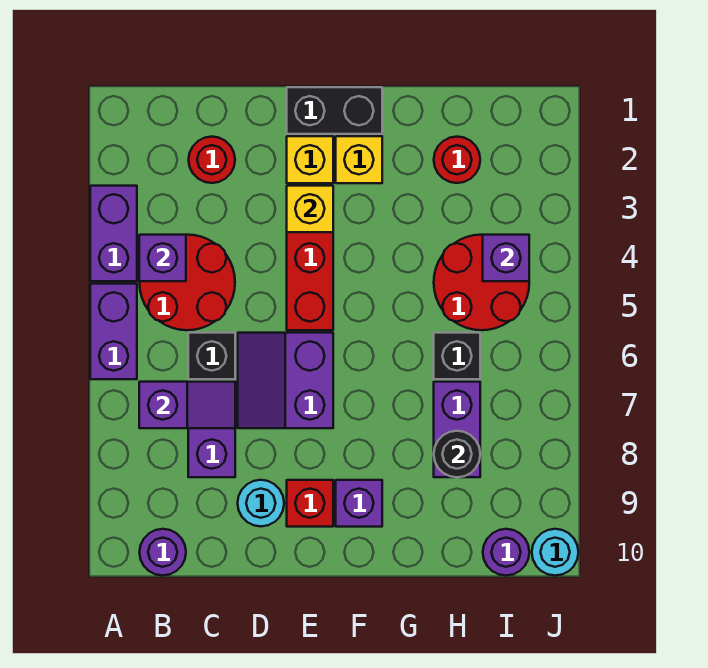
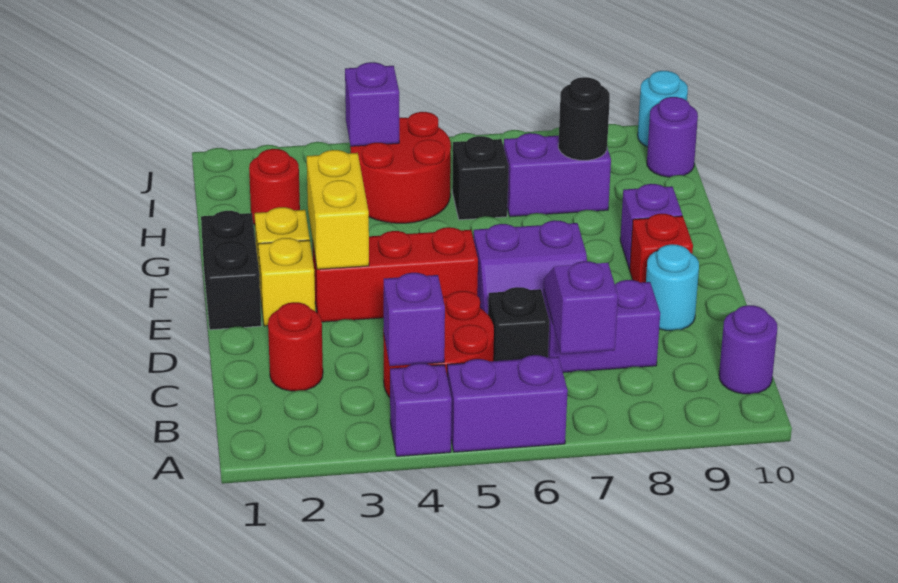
purple brick A3:A4 level 1 -> purple brick A4 level 1
yellow brick E3 level 2 -> yellow brick E3:F3 level 2

